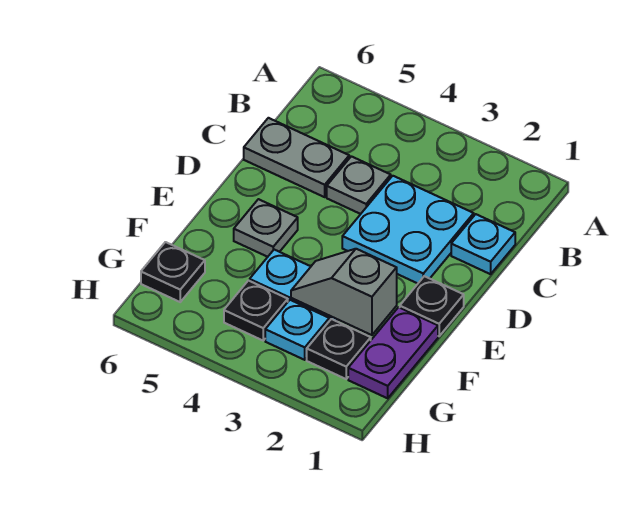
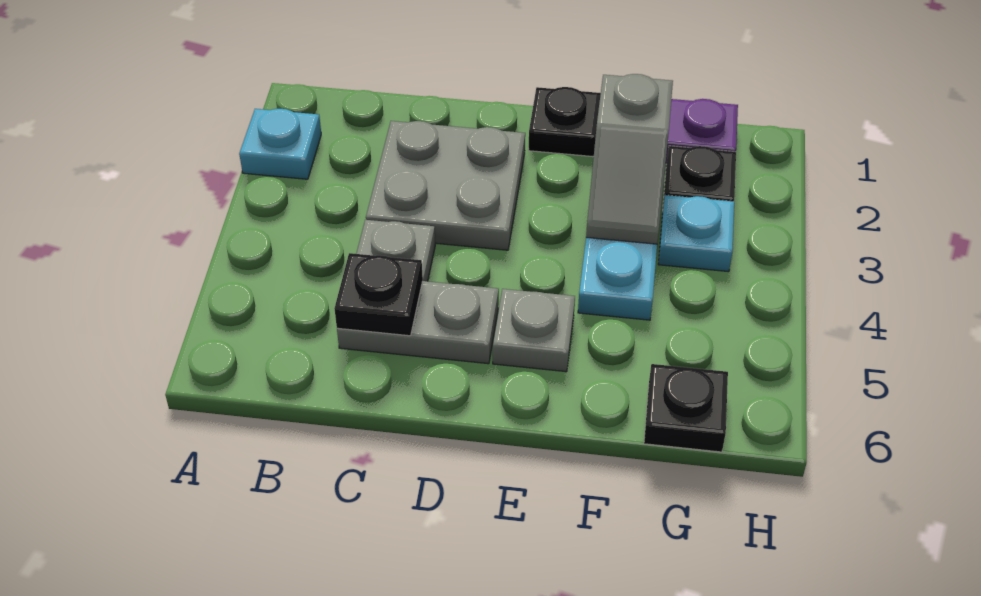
cyan plate C1 level 1 -> cyan plate A2 level 1
cyan plate C2:D3 level 1 -> grey plate C2:D3 level 1
grey plate C5:C6 level 1 -> grey plate C5:D5 level 1
black plate G4 level 1 -> black plate C5 level 2

